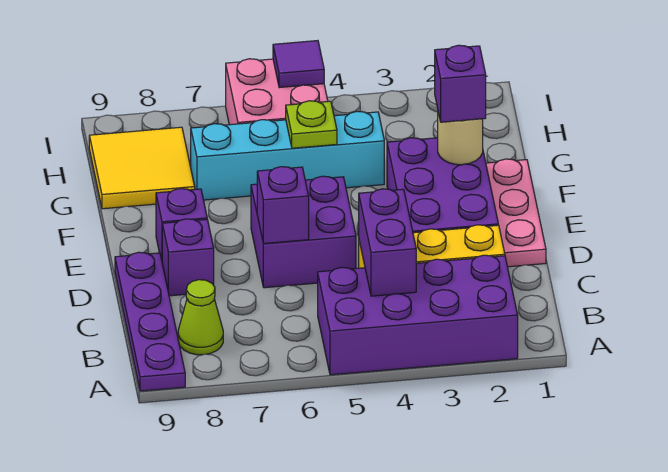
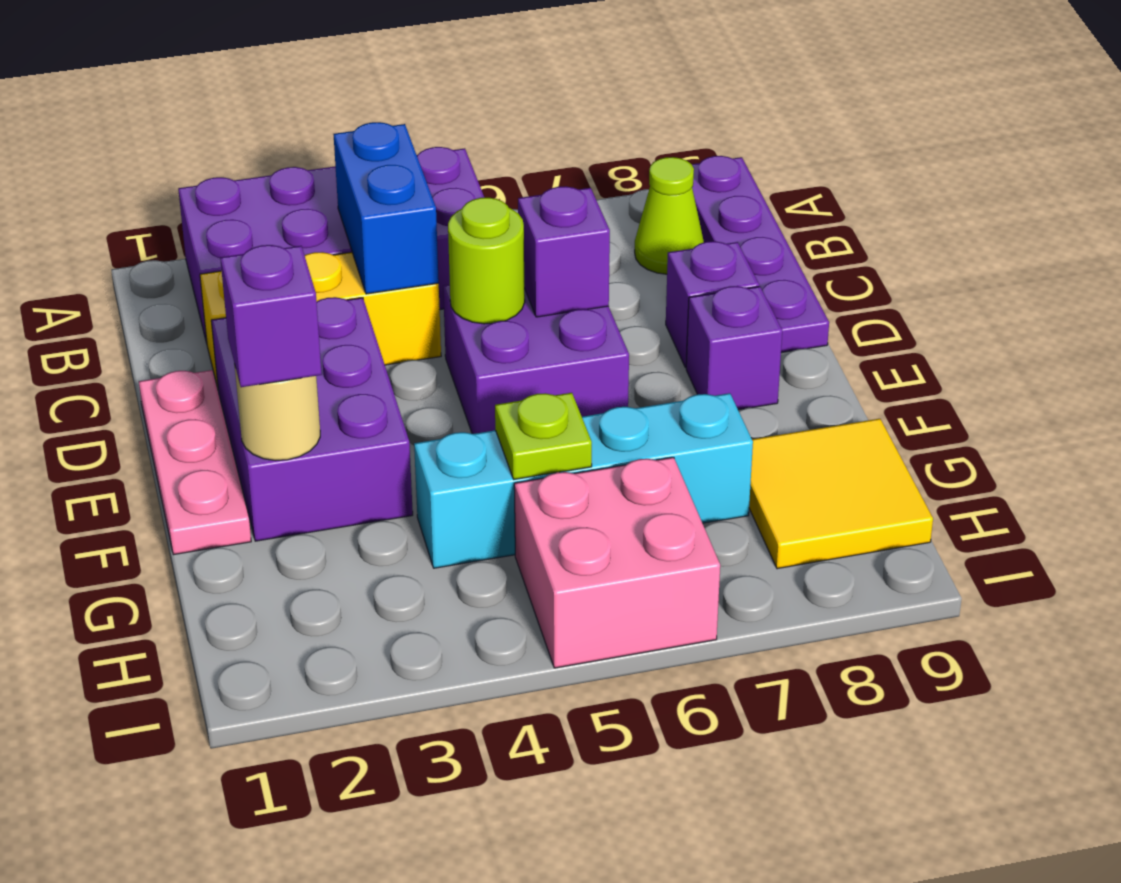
purple brick B4:C4 level 2 -> blue brick B4:C4 level 2
none -> lime round brick D5 level 2
purple tile I5 level 2 -> none

